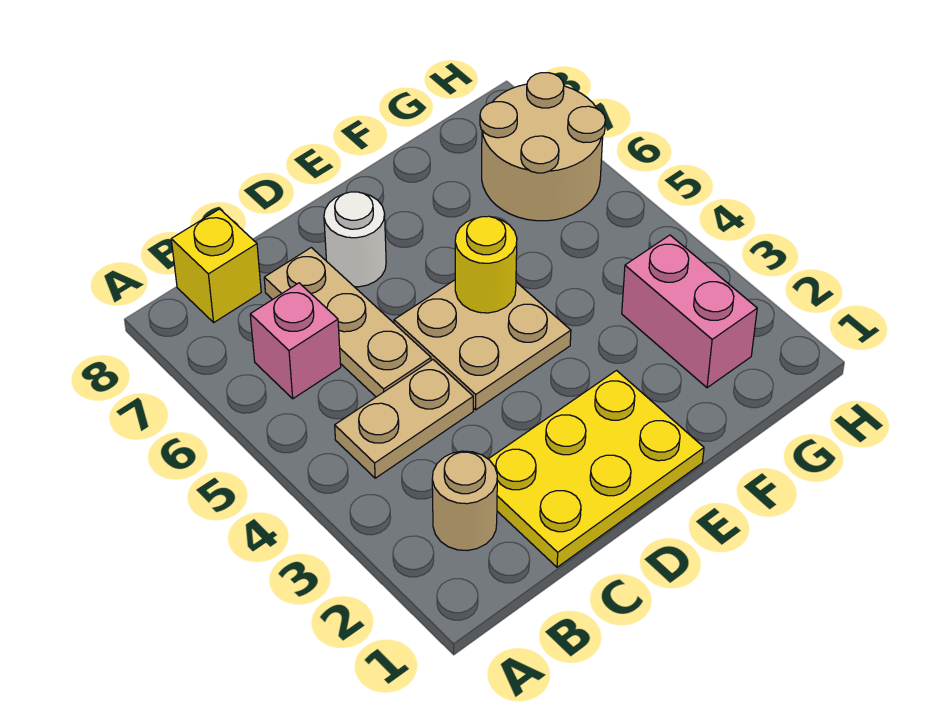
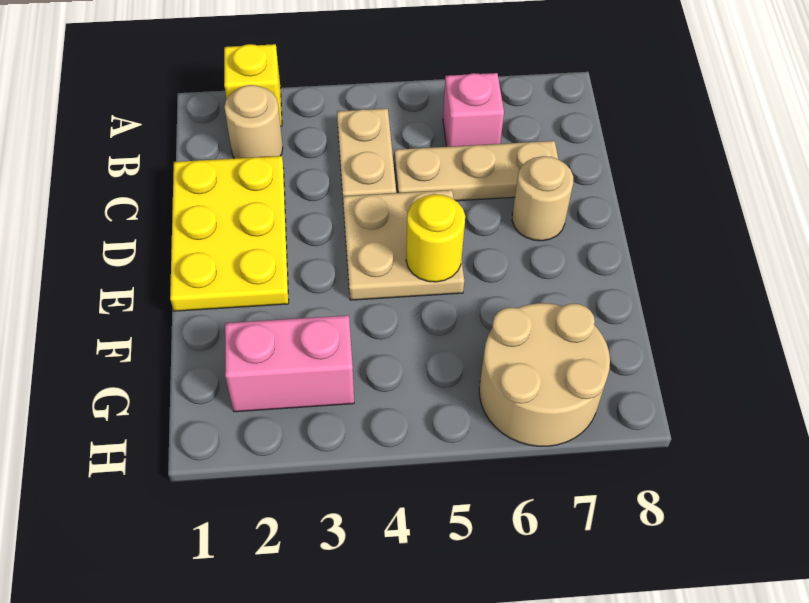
yellow brick B8 level 1 -> yellow brick A2 level 1
white round brick D7 level 1 -> tan round brick D7 level 1

